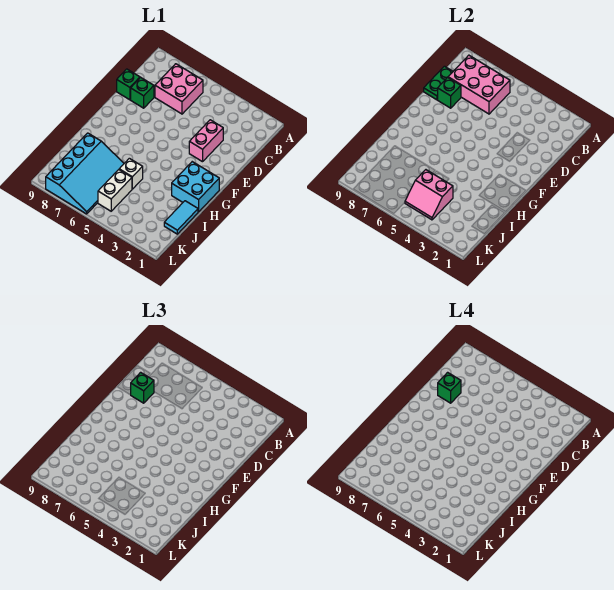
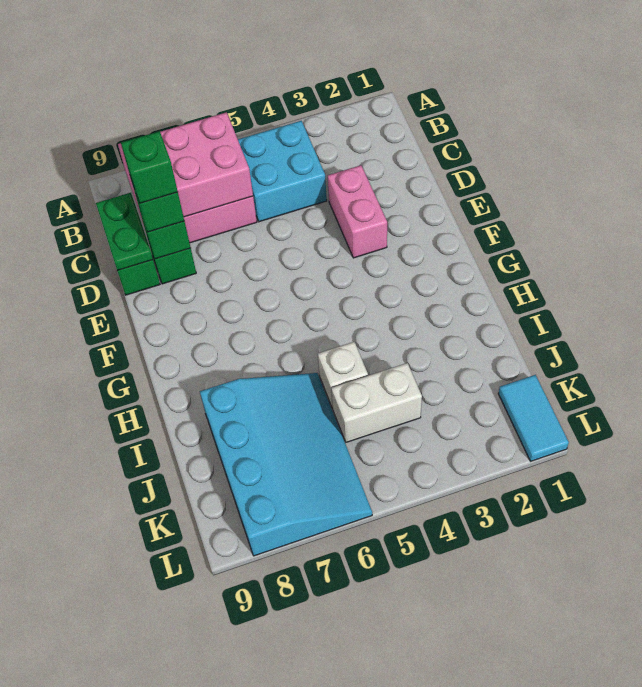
cyan brick G1:H2 level 1 -> cyan brick B4:C5 level 1
cyan tile I1:J1 level 1 -> cyan tile K1:L1 level 1
pink slope J4:K5 level 2 top J -> none
white brick J5:K5 level 1 -> white brick J4:J5 level 1

